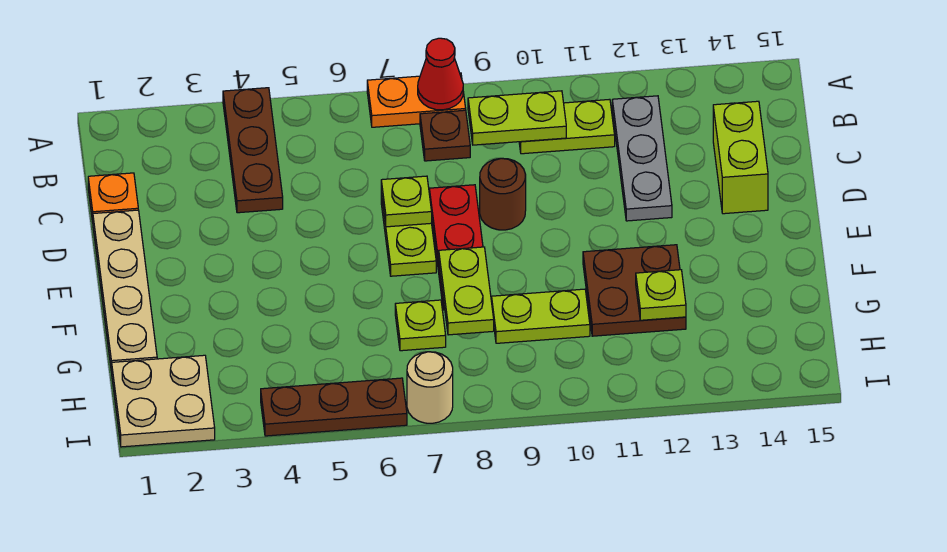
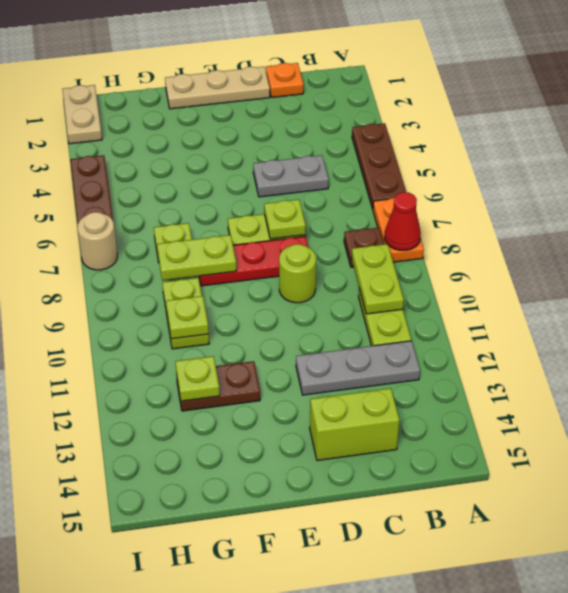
brown plate A4:C4 level 1 -> brown plate A4:A6 level 1
none -> grey plate C5:D5 level 1
tan plate D1:G1 level 1 -> tan plate D1:F1 level 1
brown round brick D9 level 1 -> lime round brick D9 level 1
brown plate F11:G12 level 1 -> brown plate F12:G12 level 1
none -> lime plate G10 level 2
tan plate H1:I2 level 1 -> tan plate I1:I2 level 1

